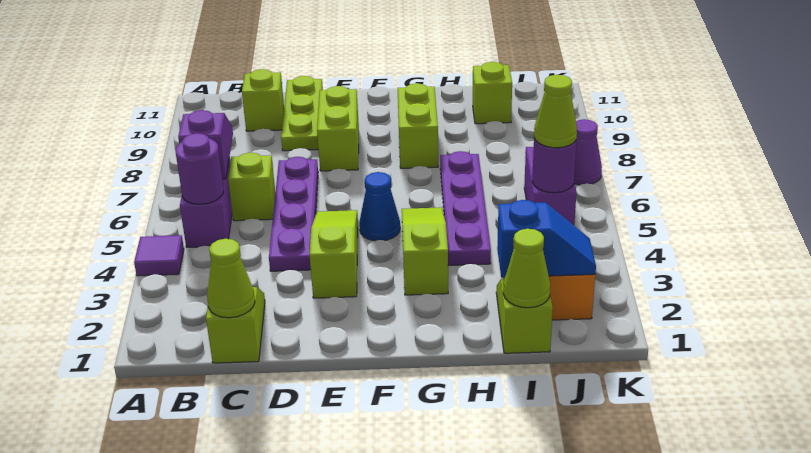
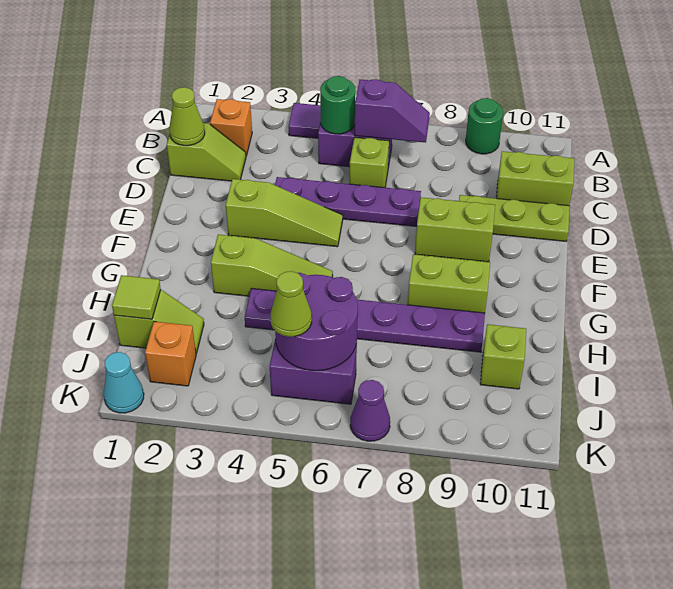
none -> green round brick A9 level 1
none -> orange brick B2 level 1
purple round brick B5 level 2 -> green round brick B5 level 2
lime brick C10 level 1 -> lime brick C10:C11 level 1
blue cone F5 level 1 -> none
purple plate H4:H7 level 1 -> purple plate H4:H9 level 1
lime cone I1 level 2 -> lime tile I1 level 2
blue slope I2:J2 level 2 top I -> none
purple round brick J5 level 2 -> purple round brick I5:J6 level 2
none -> cyan cone K1 level 1

